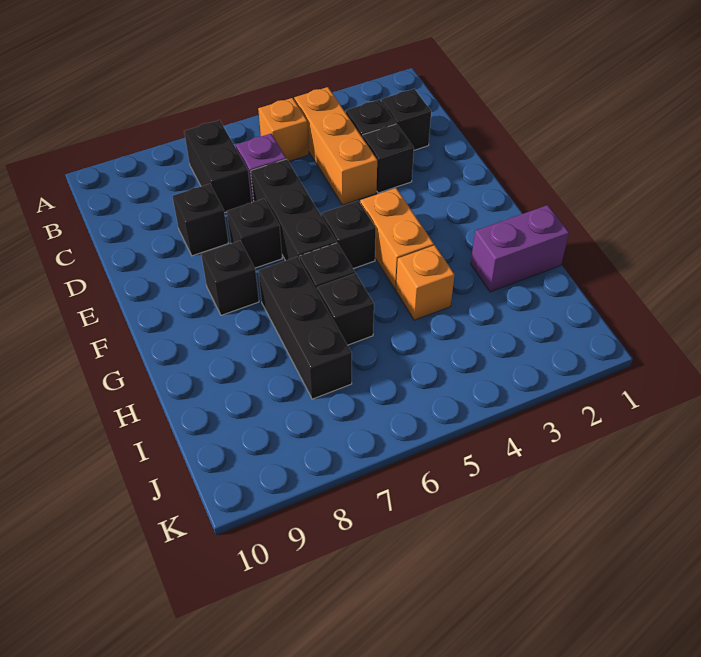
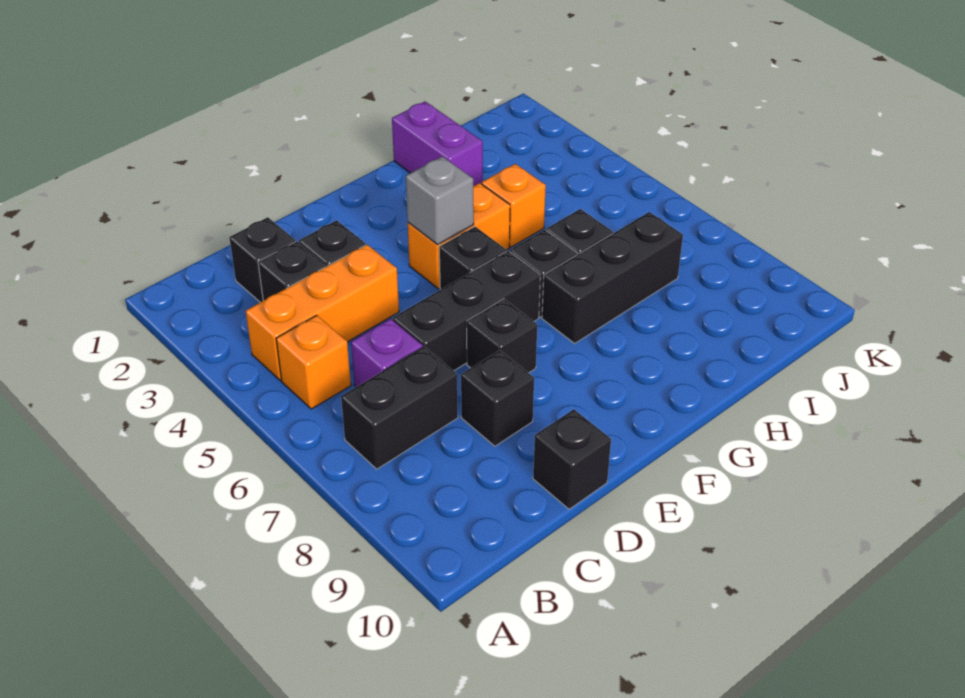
none -> grey brick F4 level 2
black brick F8 level 1 -> black brick D10 level 1

